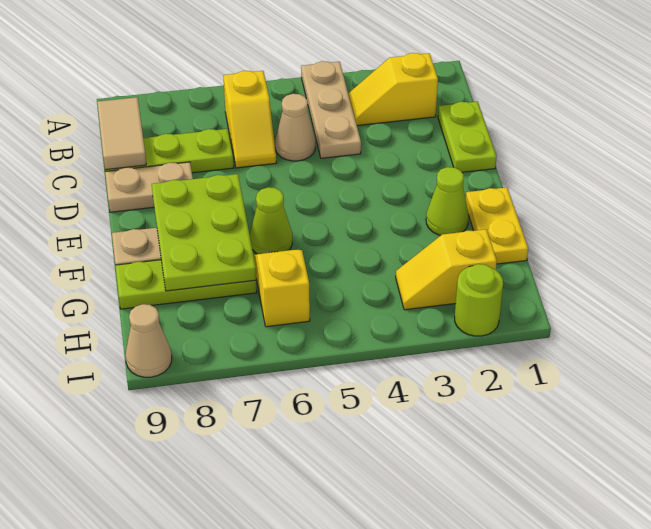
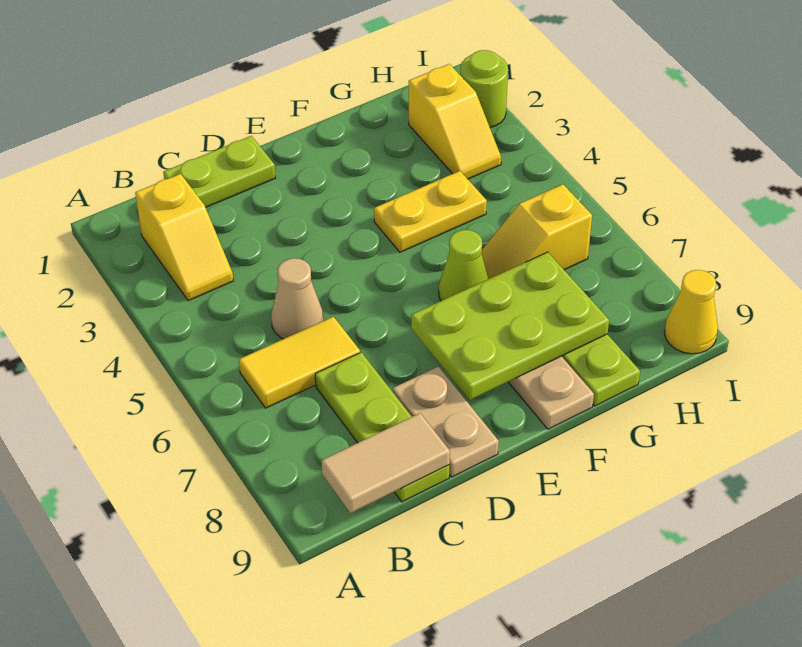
tan plate A4:C4 level 1 -> none
yellow slope B6:C6 level 1 top B -> yellow tile B6:C6 level 1
yellow plate F1:G1 level 1 -> yellow plate F4:G4 level 1
lime cone F2 level 1 -> none
tan cone I9 level 1 -> yellow cone I9 level 1

